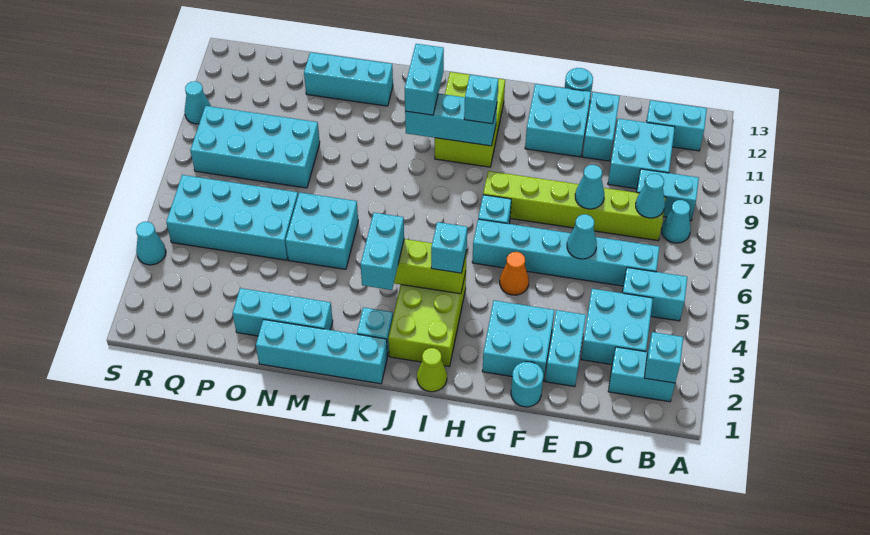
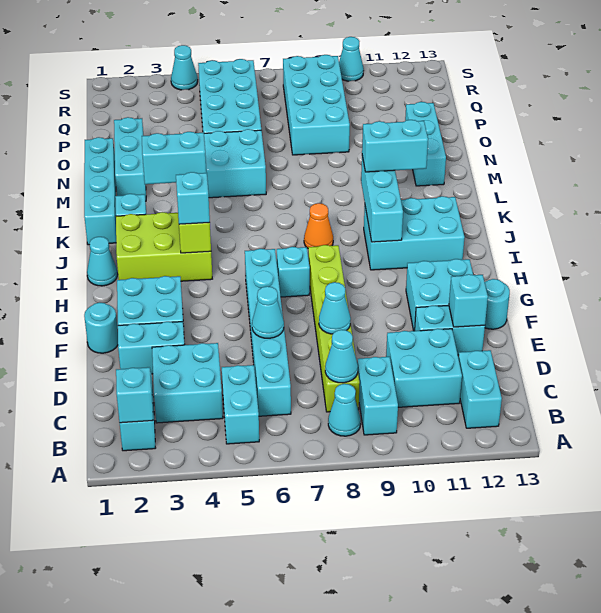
orange cone G5 level 1 -> orange cone J8 level 1
lime cone I1 level 1 -> cyan cone I1 level 1
lime brick I10:J12 level 1 -> cyan brick I10:J12 level 1
cyan brick I10 level 3 -> cyan brick E12 level 2

